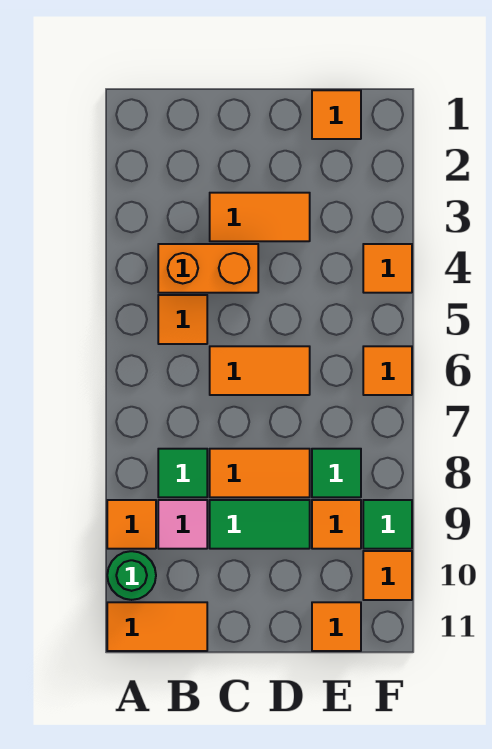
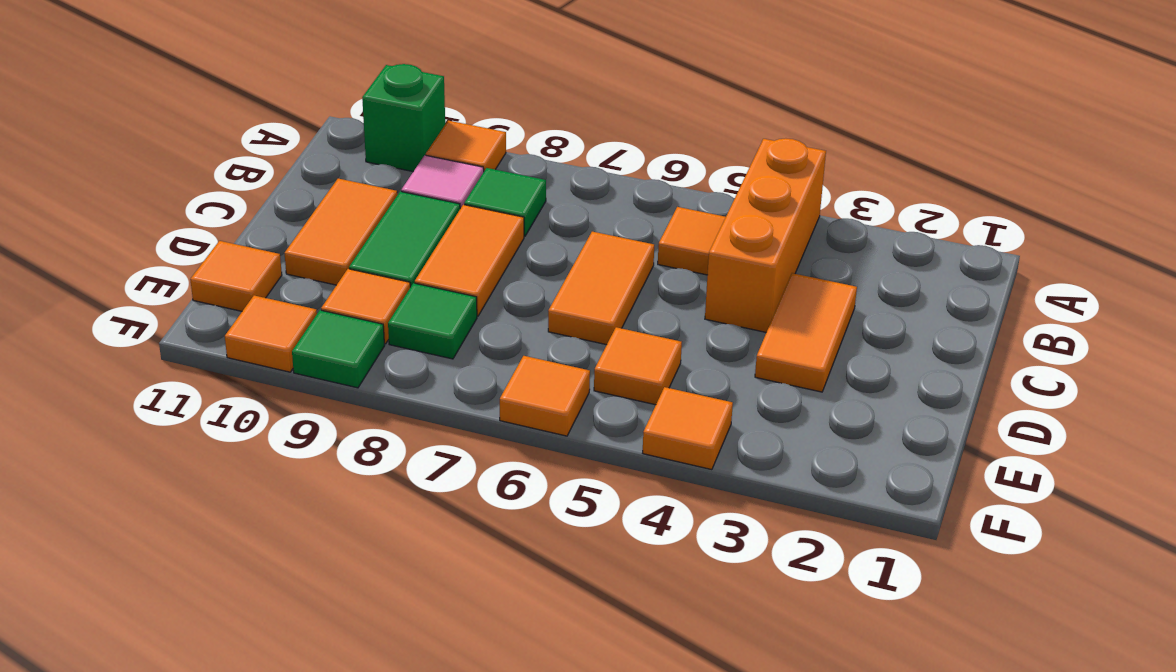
green round brick A10 level 1 -> green brick A10 level 1
orange tile A11:B11 level 1 -> orange tile C10:D10 level 1
orange brick B4:C4 level 1 -> orange brick A4:C4 level 1
orange tile E1 level 1 -> orange tile E5 level 1

